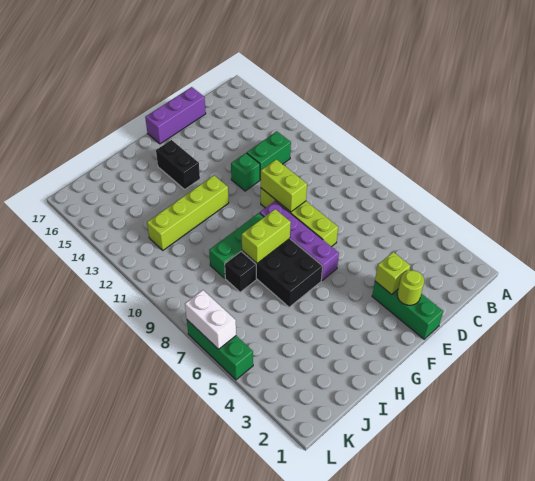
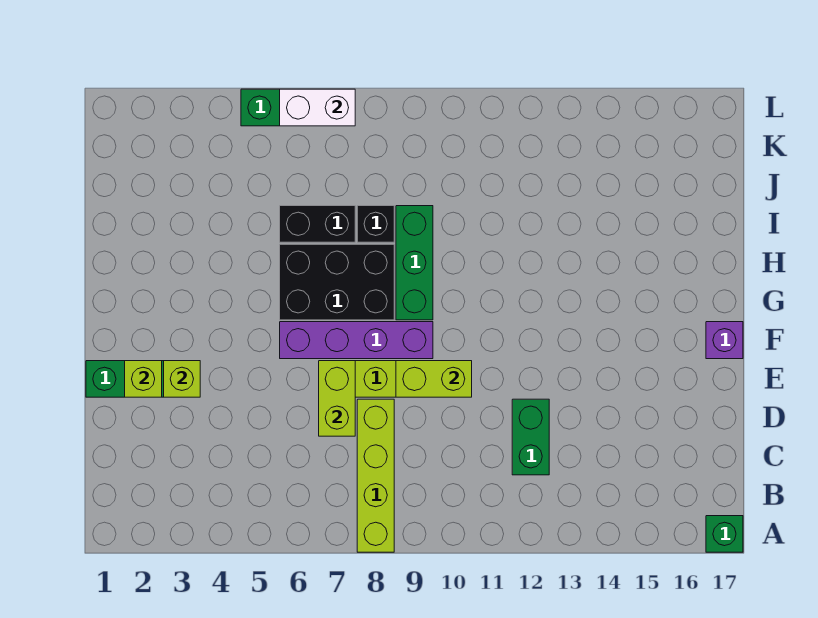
purple brick D17:F17 level 1 -> purple brick F17 level 1
lime round brick E2 level 2 -> lime brick E2 level 2
green brick E12 level 1 -> green brick A17 level 1
lime brick G8:H8 level 2 -> lime brick D7:E7 level 2
lime brick G12:J12 level 1 -> lime brick A8:D8 level 1
black brick G14:G15 level 1 -> black brick I6:I7 level 1

